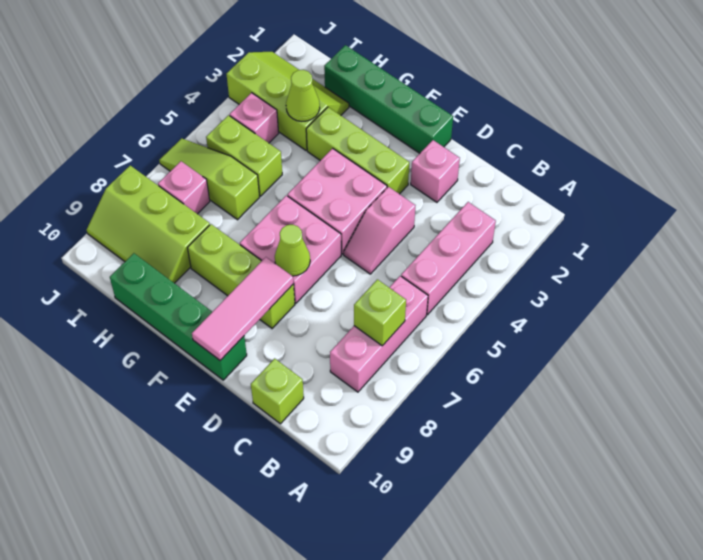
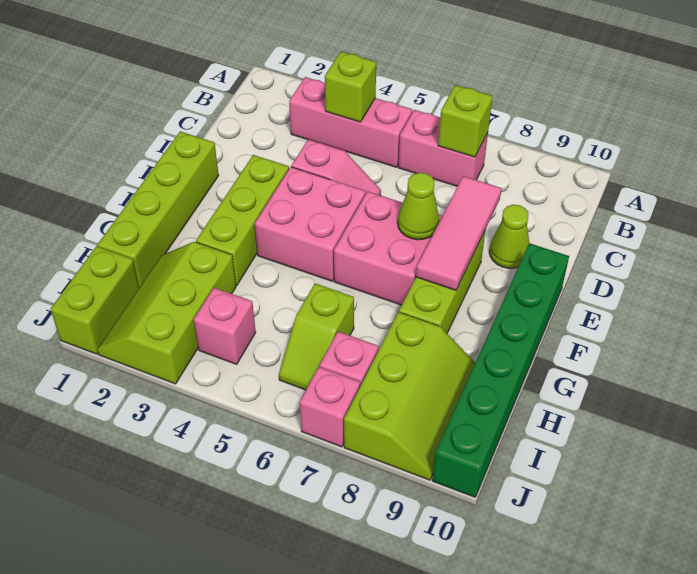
pink brick B6:B8 level 1 -> pink brick B6:B7 level 1
lime brick C10 level 1 -> lime brick B4 level 2
pink brick D2 level 1 -> pink brick J7 level 1
green brick E1:H1 level 1 -> lime brick E1:H1 level 1
pink tile E8:E10 level 2 -> pink tile D8:F8 level 2
green brick E10:H10 level 1 -> green brick E10:J10 level 1
lime cone H3 level 2 -> lime cone D9 level 1
lime brick H5:I5 level 1 -> lime brick I1:J1 level 1
lime slope H6:J6 level 1 top H -> lime slope H6:I6 level 1 top H

